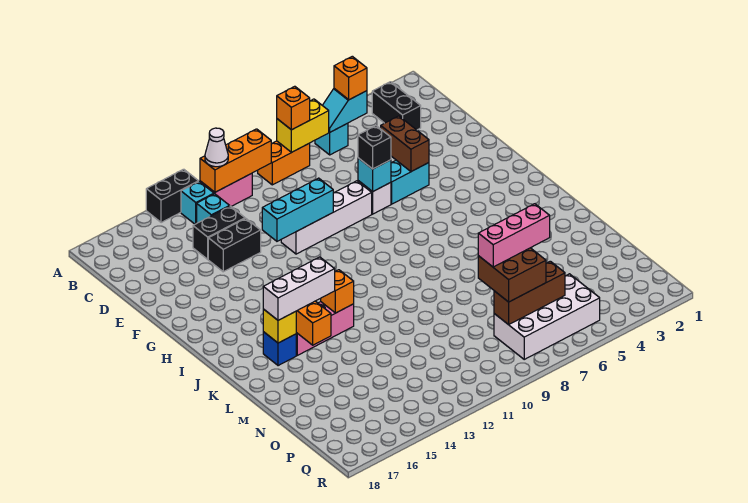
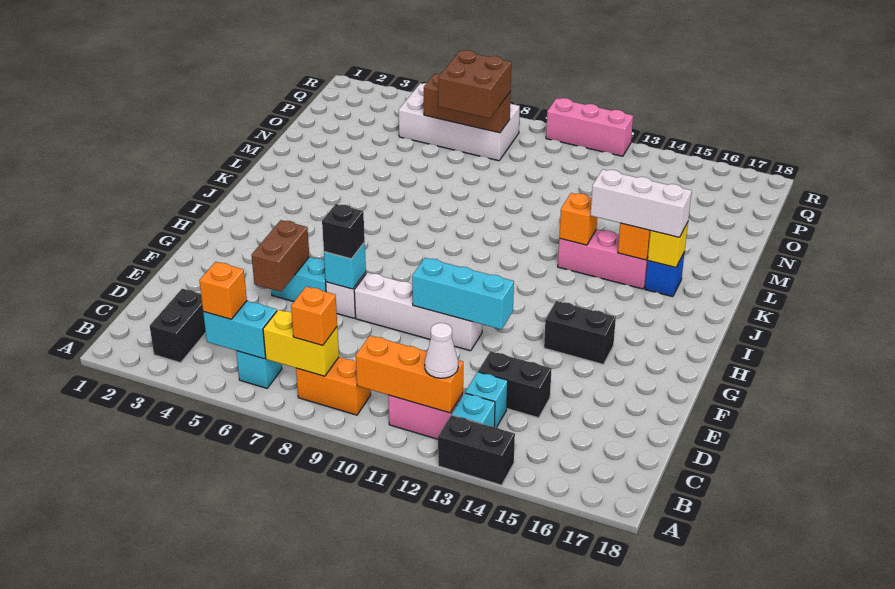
cyan slope B5:B6 level 2 top 5 -> cyan brick B5:B6 level 2
black brick E13:E14 level 1 -> black brick G14:G15 level 1
pink brick O6:O8 level 4 -> pink brick R10:R12 level 1

